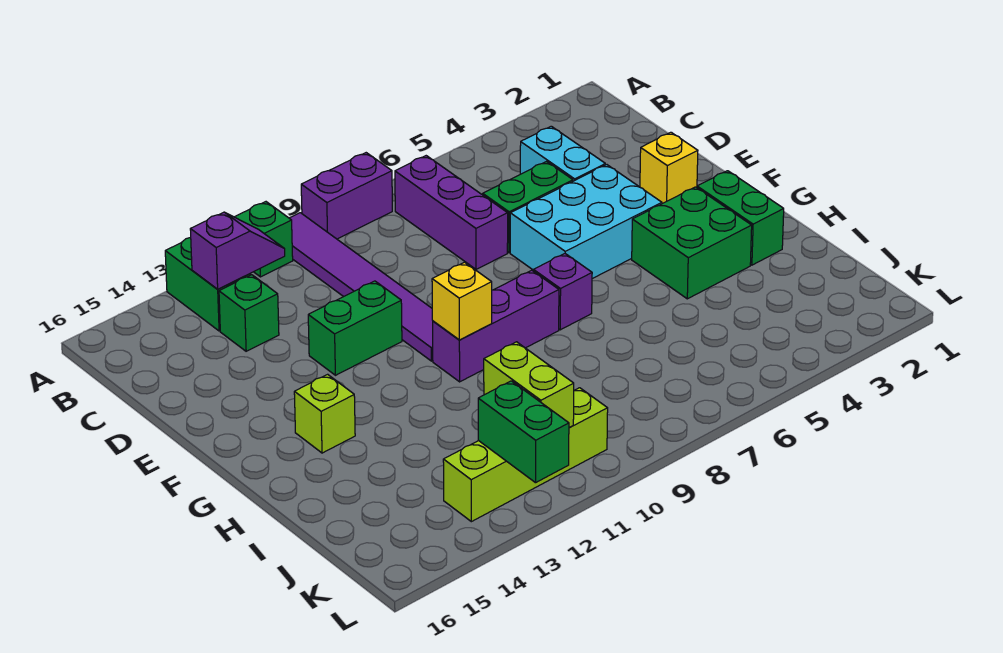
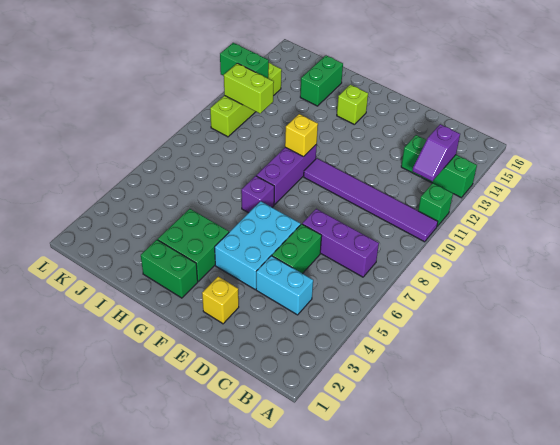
purple brick A8:A9 level 1 -> none
green brick E11:E12 level 1 -> green brick I14:I15 level 1

